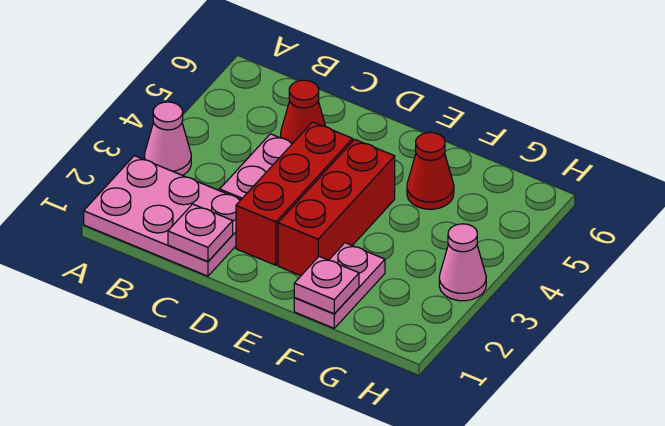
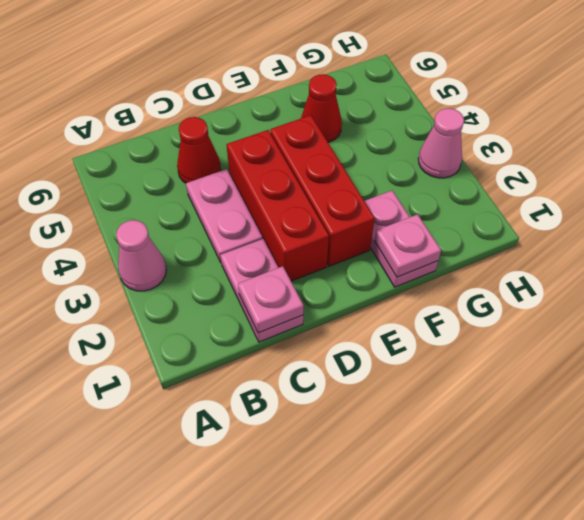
pink plate A1:C2 level 1 -> pink plate C1:C2 level 1

